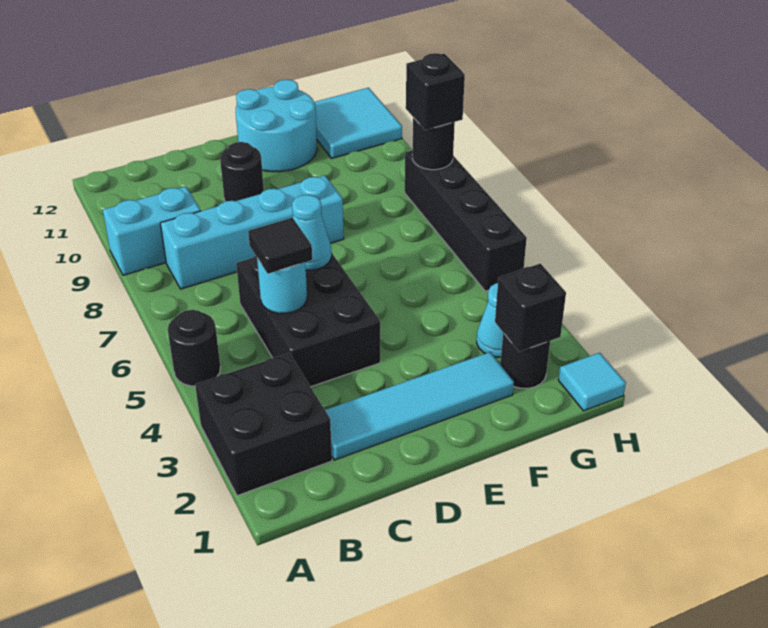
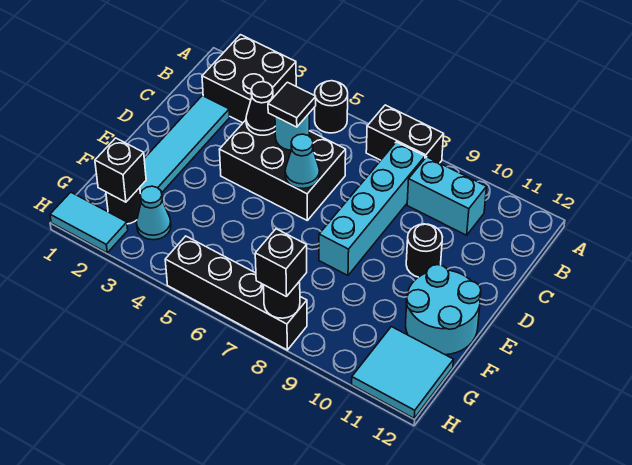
none -> black brick A7:A8 level 1
cyan brick A9:B9 level 1 -> cyan brick B9:B10 level 1
none -> black cone C4 level 2
cyan tile H1 level 1 -> cyan tile H1:H2 level 1

